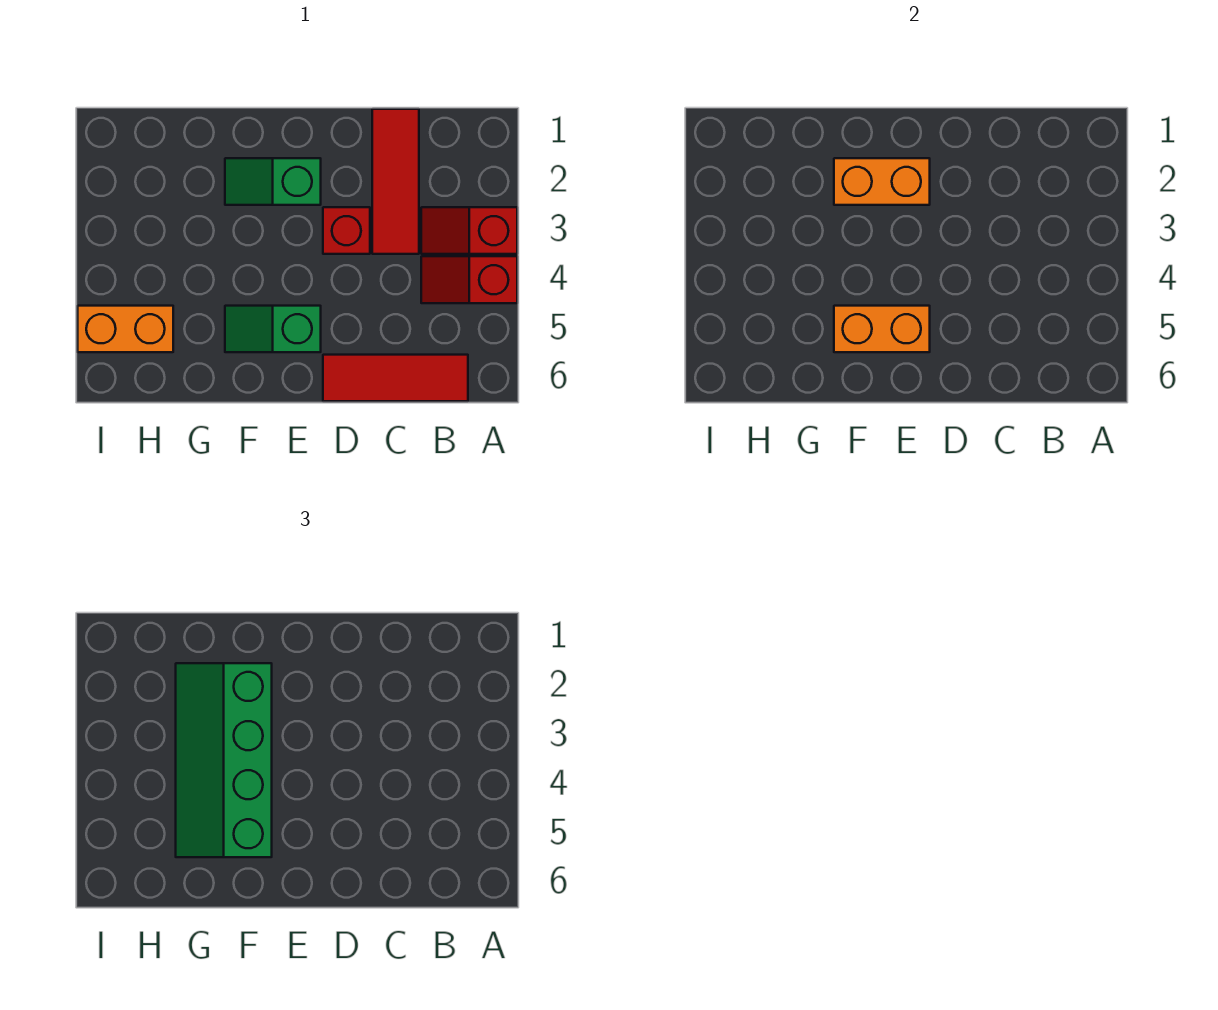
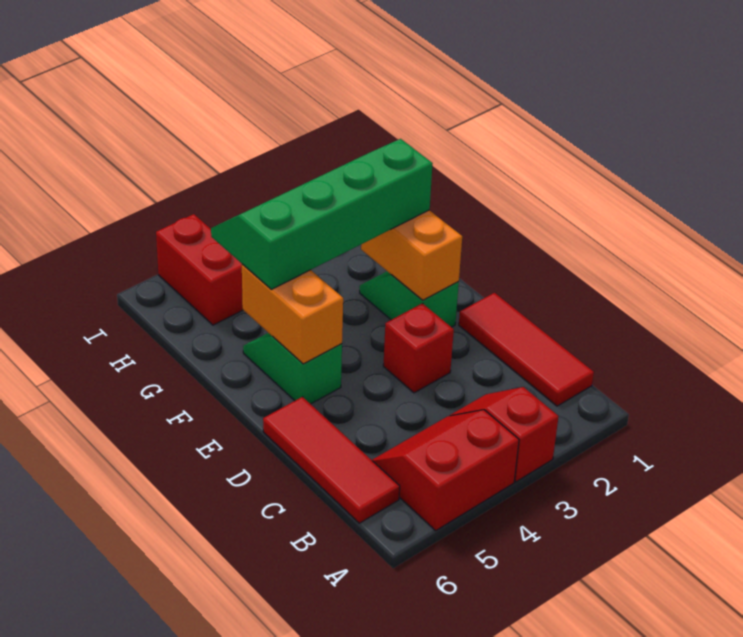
red slope A4:B4 level 1 top A -> red slope A4:B5 level 1 top A
red tile C1:C3 level 1 -> red tile B1:D1 level 1
orange brick H5:I5 level 1 -> red brick H5:I5 level 1

